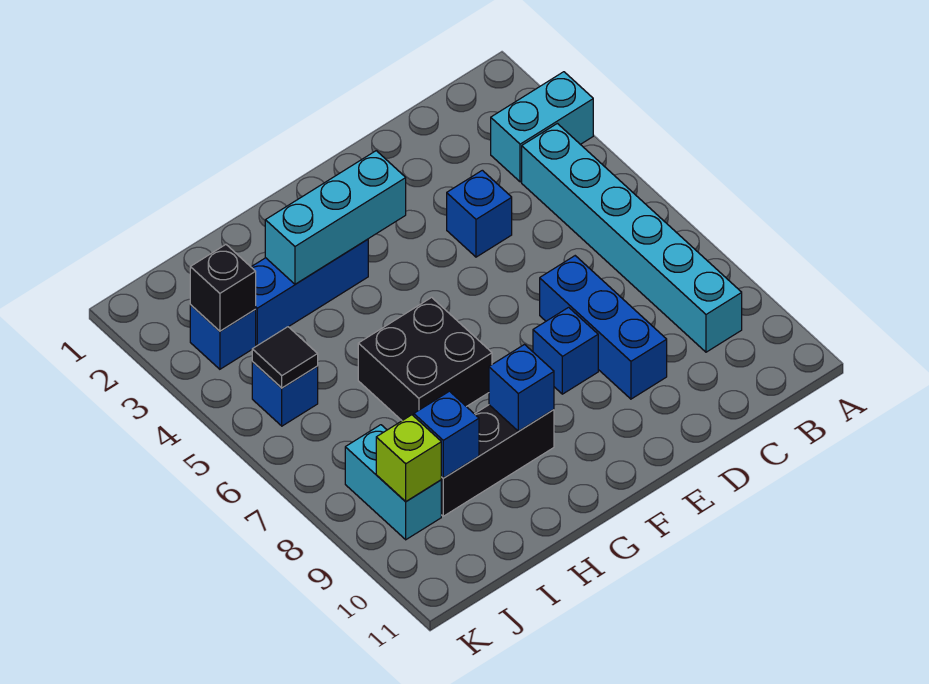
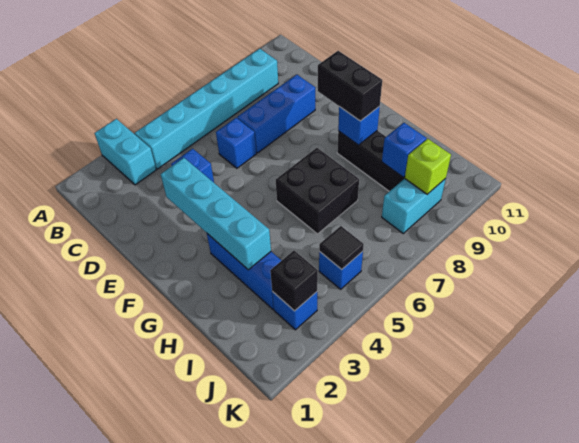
blue brick E8 level 1 -> blue brick D6 level 1
cyan brick F3:H3 level 2 -> cyan brick E3:H3 level 2
none -> black brick F9:G9 level 3

